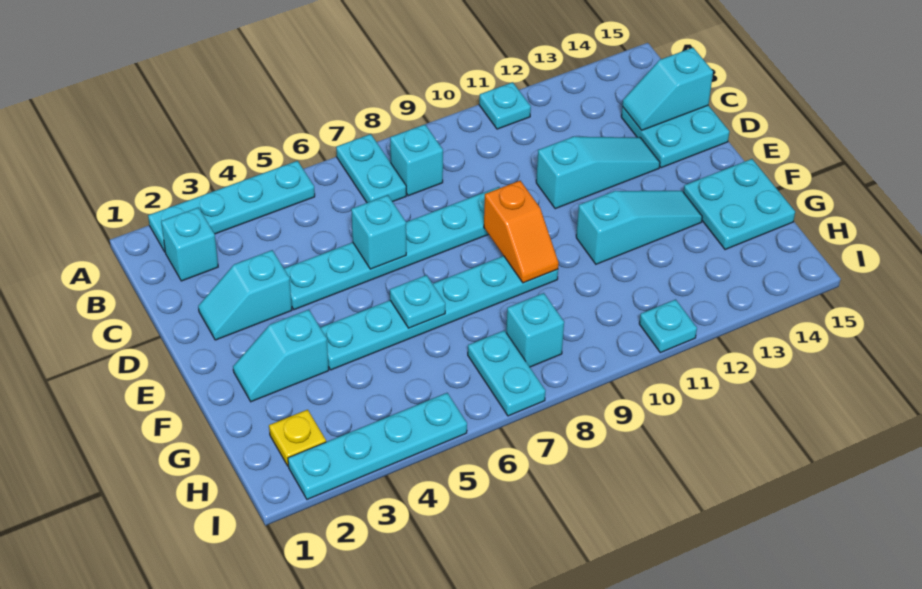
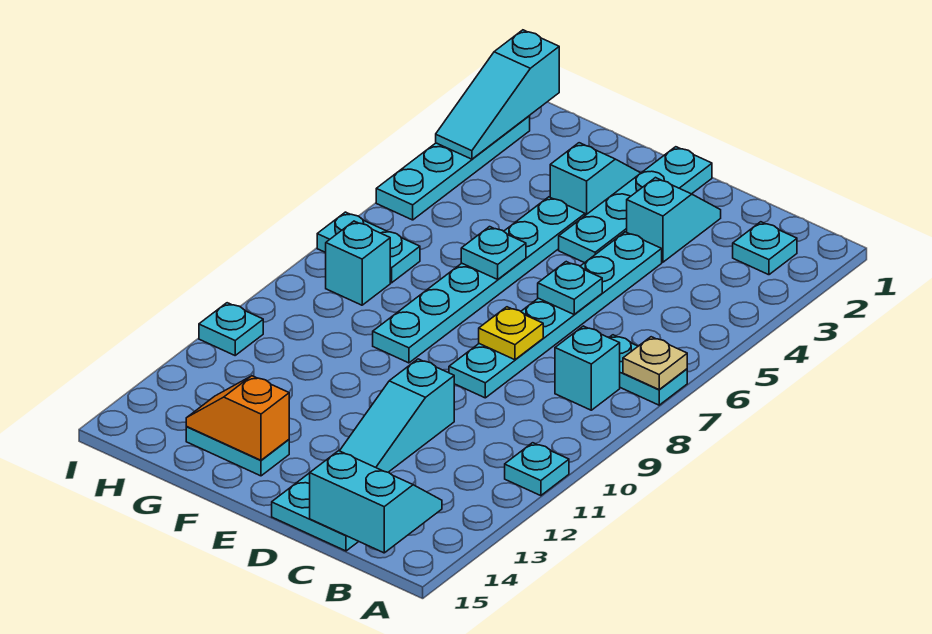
cyan plate A2:A5 level 1 -> cyan plate E1:E4 level 1
none -> tan plate A7 level 2
cyan brick B2 level 1 -> cyan plate B2 level 1
cyan slope C14:C15 level 2 top 15 -> cyan slope B14:C15 level 2 top 15
cyan brick D6 level 2 -> cyan plate D6 level 2
orange slope E9:F9 level 2 top E -> orange slope F14:G14 level 2 top F
cyan slope F11:F13 level 1 top 11 -> cyan slope I1:I3 level 2 top 1
cyan plate F14:G15 level 1 -> cyan plate F14:G14 level 1
yellow plate H2 level 1 -> yellow plate D8 level 2

